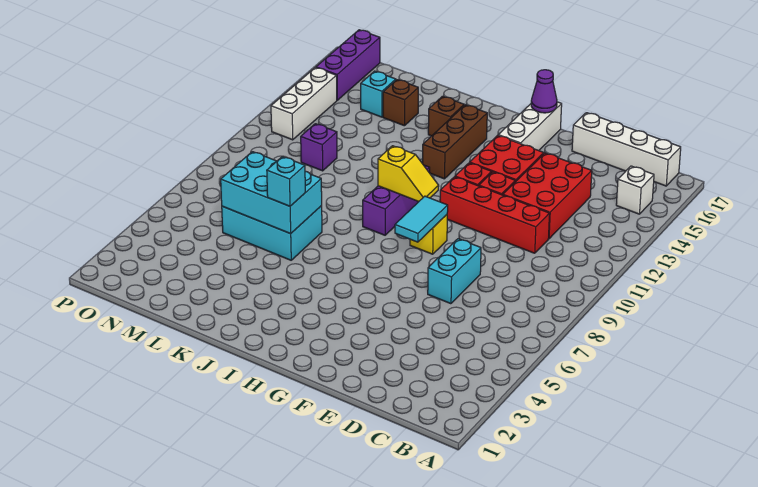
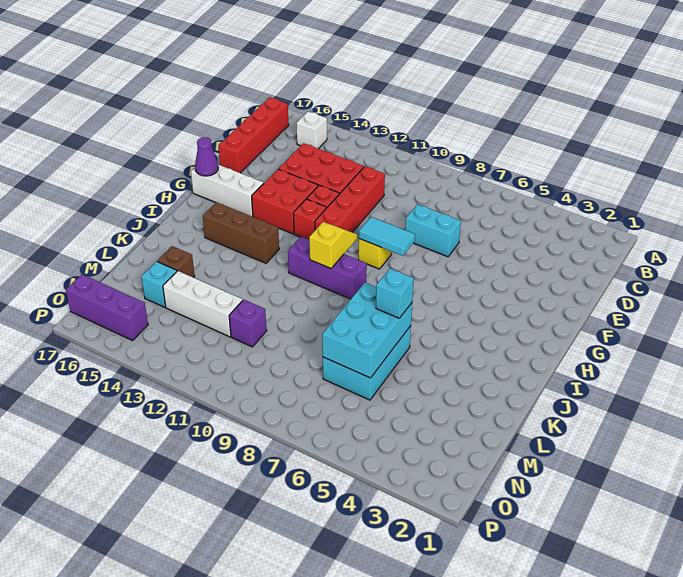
white brick B17:E17 level 1 -> red brick B17:E17 level 1
brown brick J15 level 1 -> none
white brick O12:O14 level 1 -> white brick M12:M14 level 1

